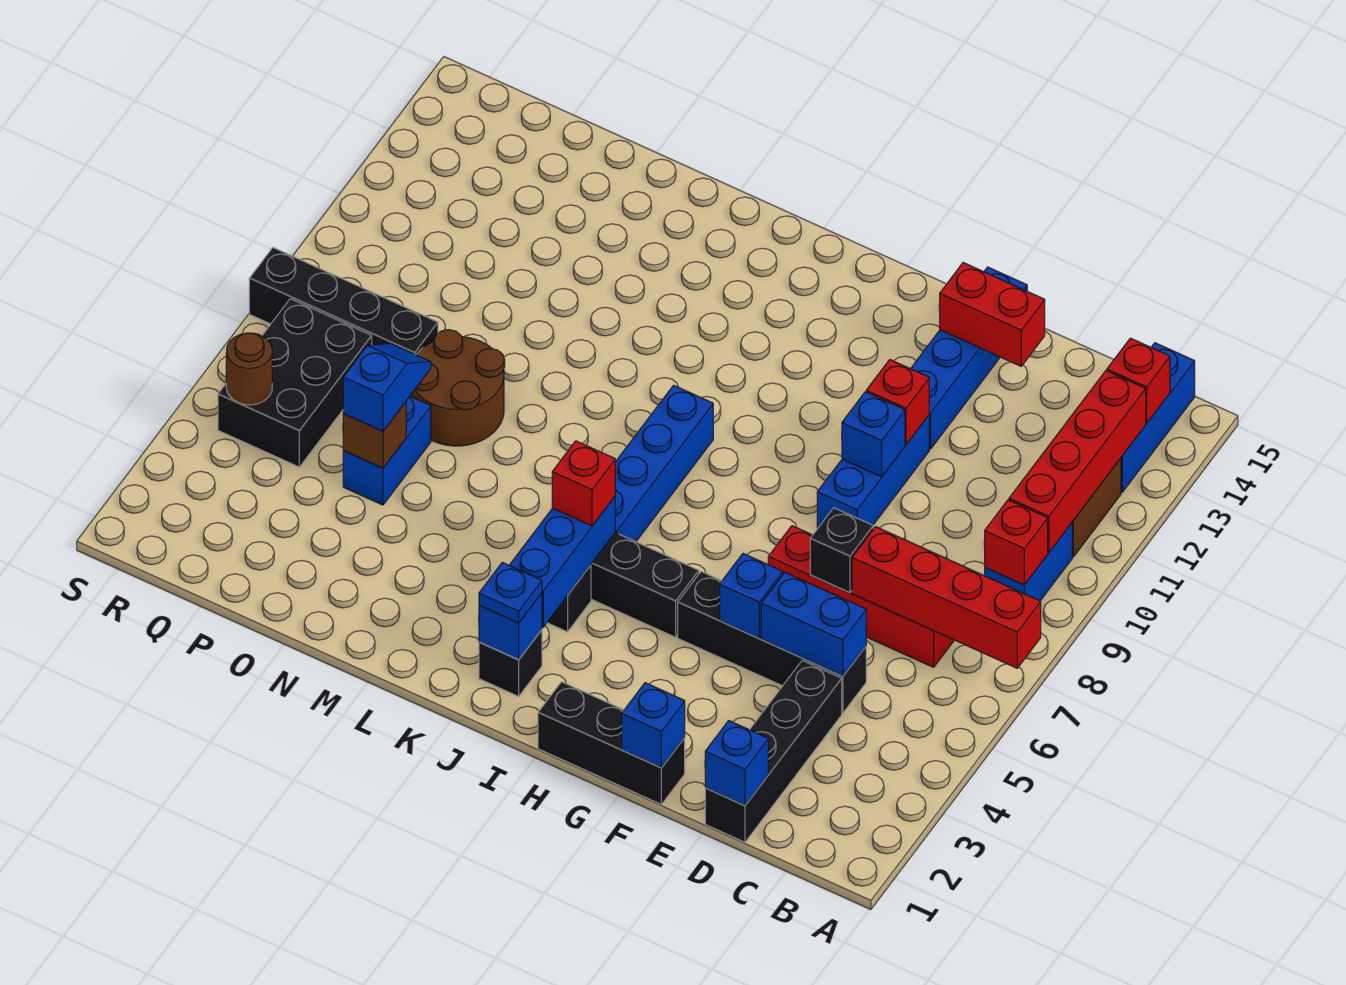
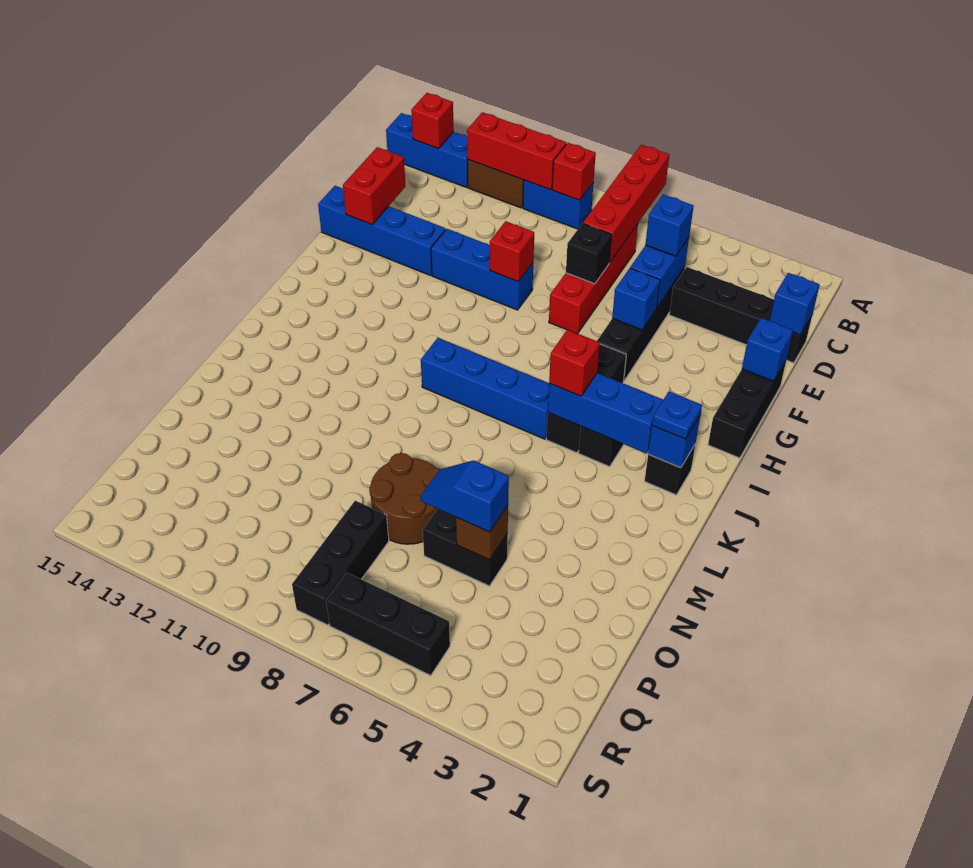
red brick B10:B13 level 2 -> red brick B10:B12 level 2
blue brick F10 level 2 -> blue brick D5 level 3
red brick F11 level 2 -> red brick F9 level 2
blue brick O5:O6 level 1 -> black brick O5:O6 level 1
black brick P8:S8 level 1 -> black brick P8:R8 level 1
black brick Q5:R7 level 1 -> black brick R5:R7 level 1
brown round brick R5 level 2 -> none

